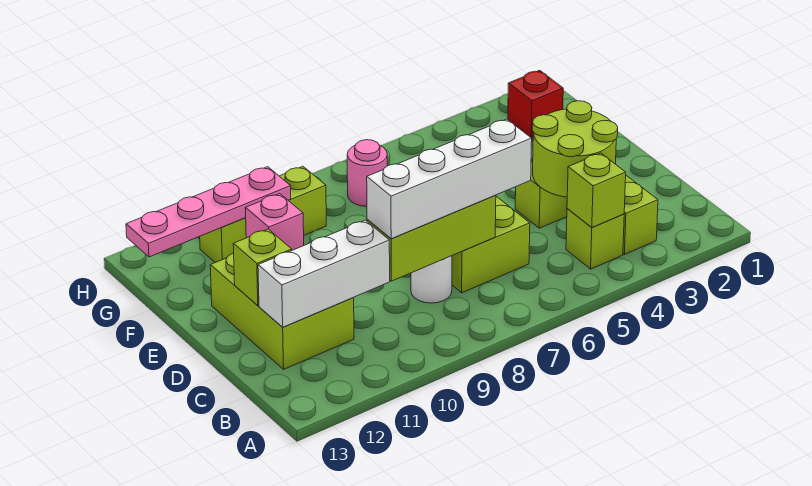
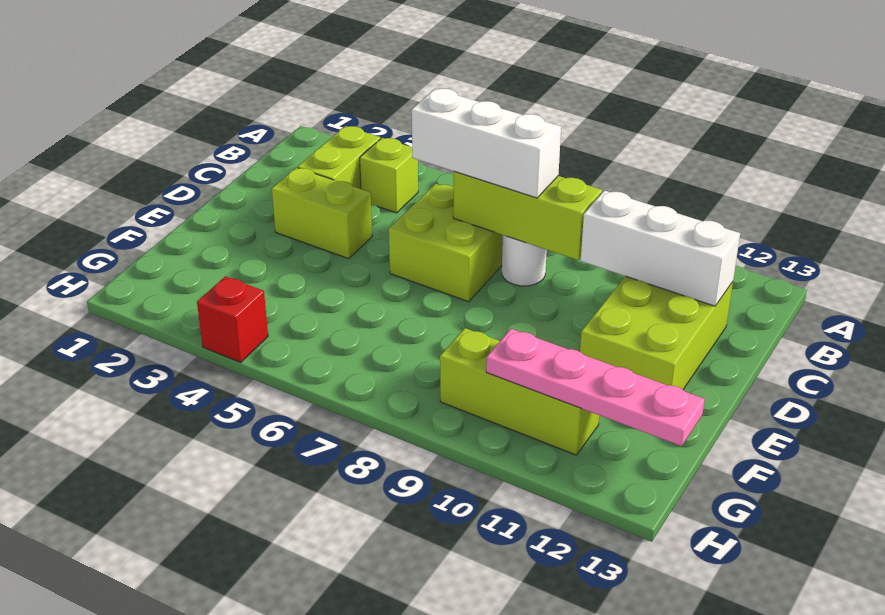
lime brick B4 level 2 -> none
lime round brick C3:D4 level 2 -> none
white brick C6:C9 level 3 -> white brick C6:C8 level 3
lime brick D12 level 2 -> none
pink brick E11 level 2 -> none
red brick G2 level 1 -> red brick H4 level 1
pink round brick G7 level 1 -> none

